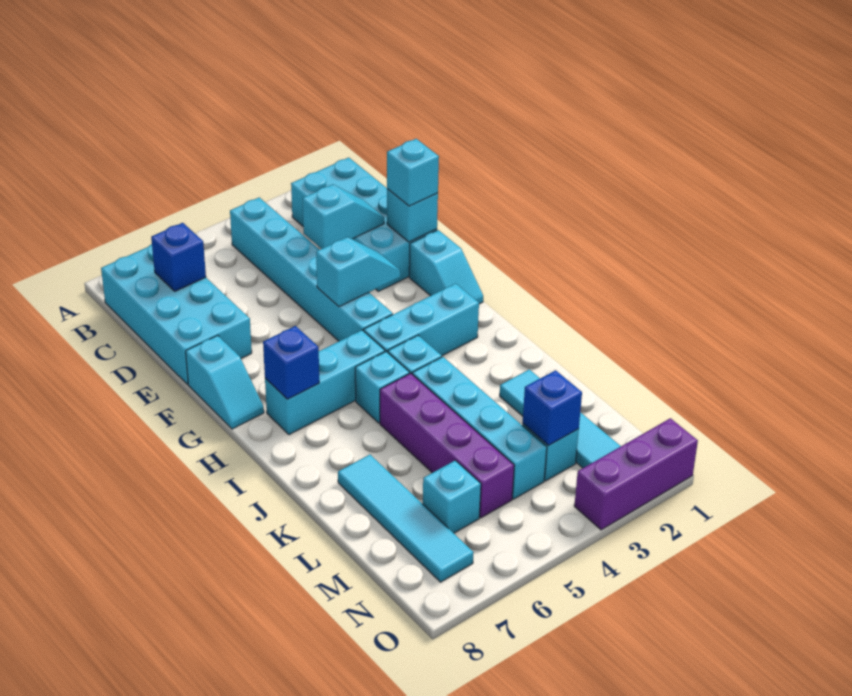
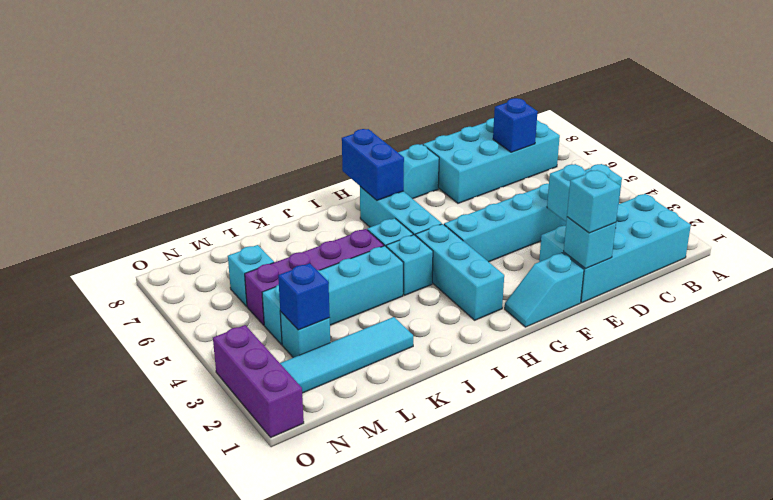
cyan slope F3:F4 level 2 top 4 -> none
blue brick H7 level 2 -> blue brick H7:H8 level 2
cyan tile K7:N7 level 1 -> none

